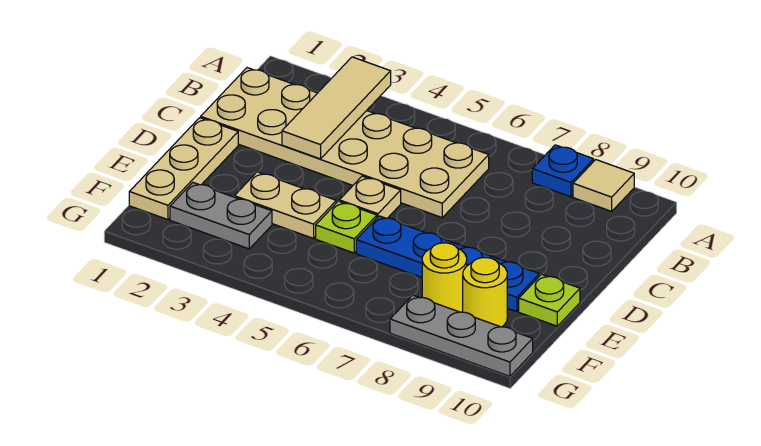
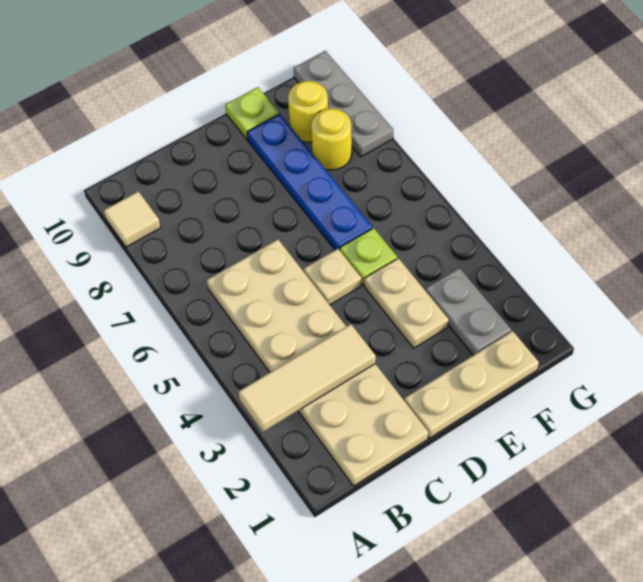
blue plate A8 level 1 -> none

